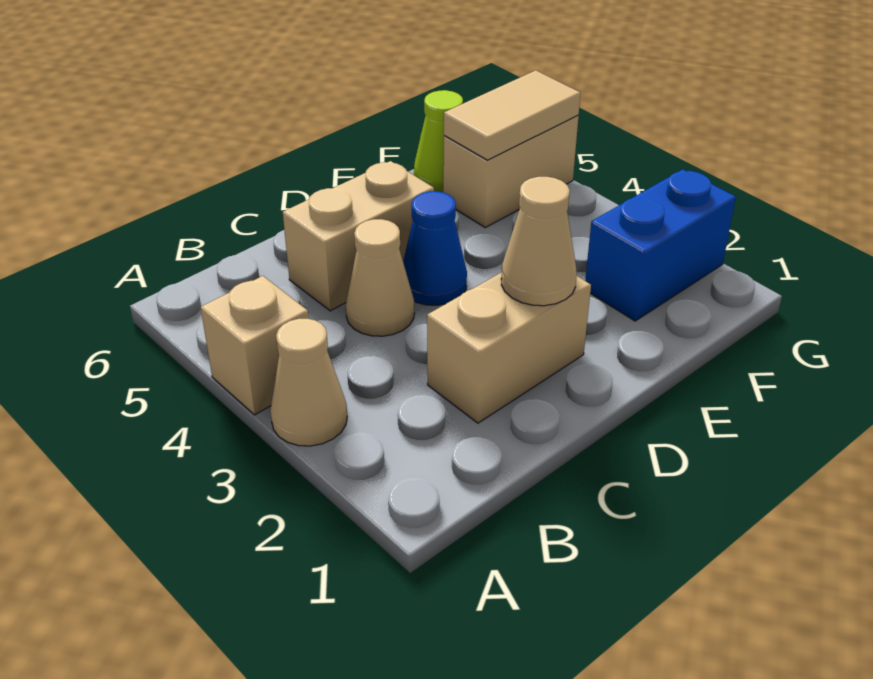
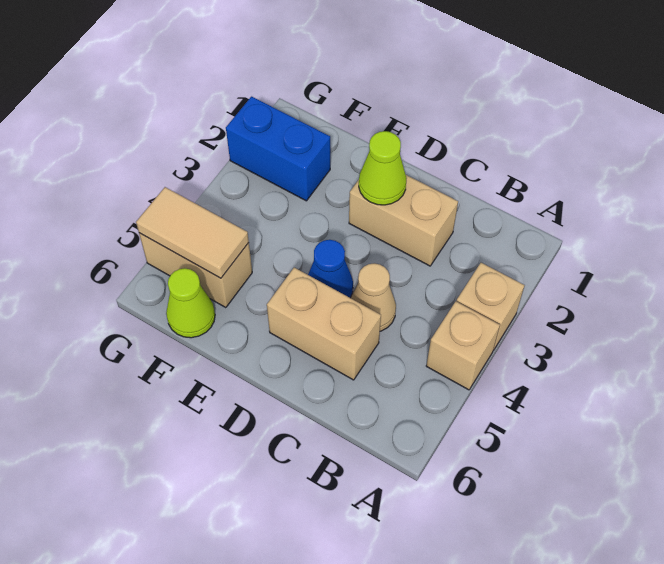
tan cone A3 level 1 -> tan brick A3 level 1
tan cone D2 level 2 -> lime cone D2 level 2

